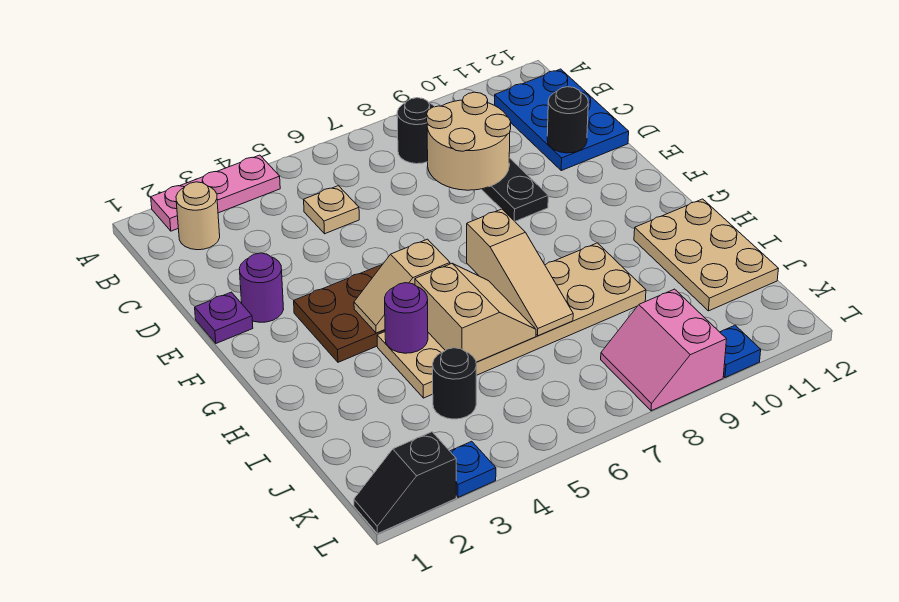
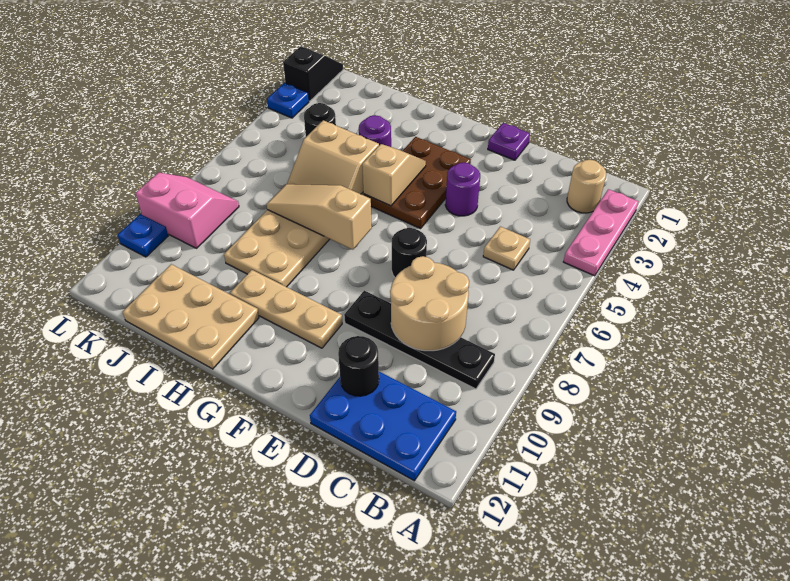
black round brick B8 level 1 -> black round brick E7 level 1
purple round brick E2 level 1 -> purple round brick E4 level 1
none -> tan plate F10:H10 level 1

